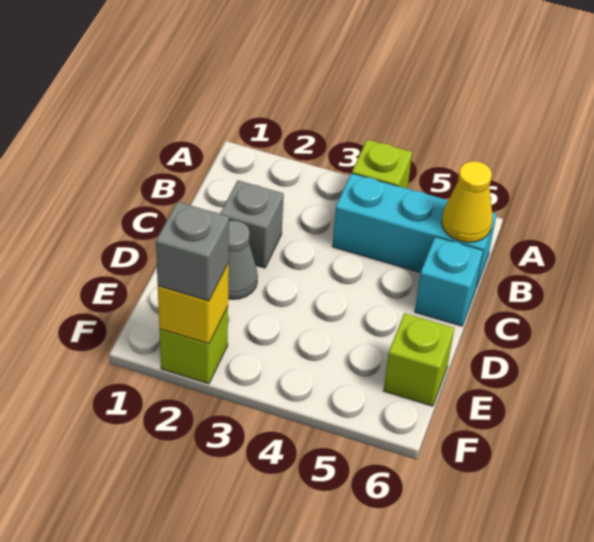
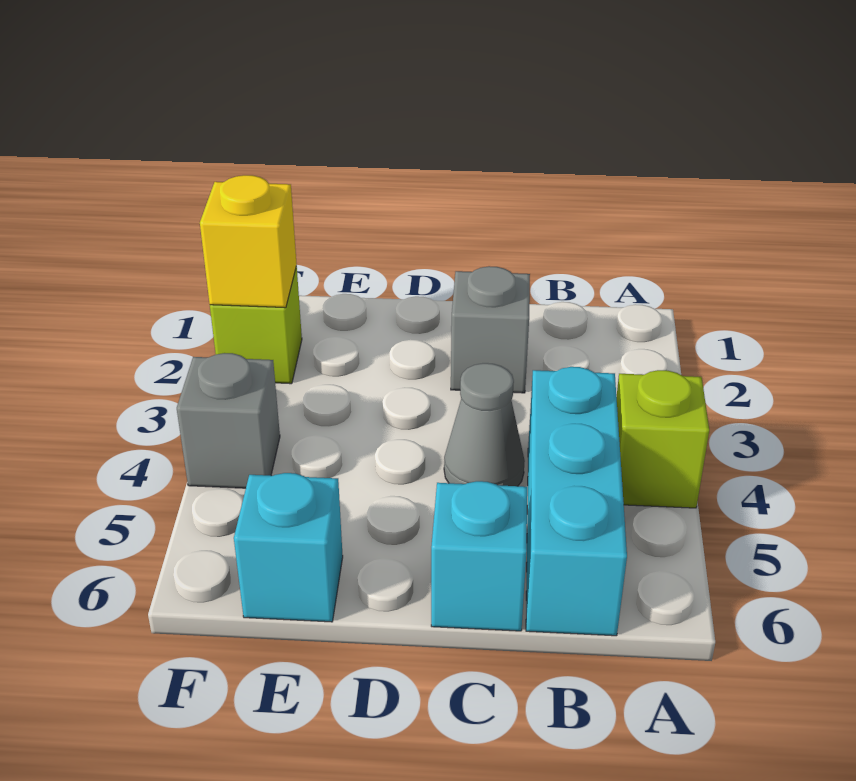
yellow cone B6 level 2 -> none
grey cone D2 level 1 -> grey cone C4 level 1
lime brick E6 level 1 -> cyan brick E6 level 1
grey brick F2 level 3 -> grey brick F4 level 1

